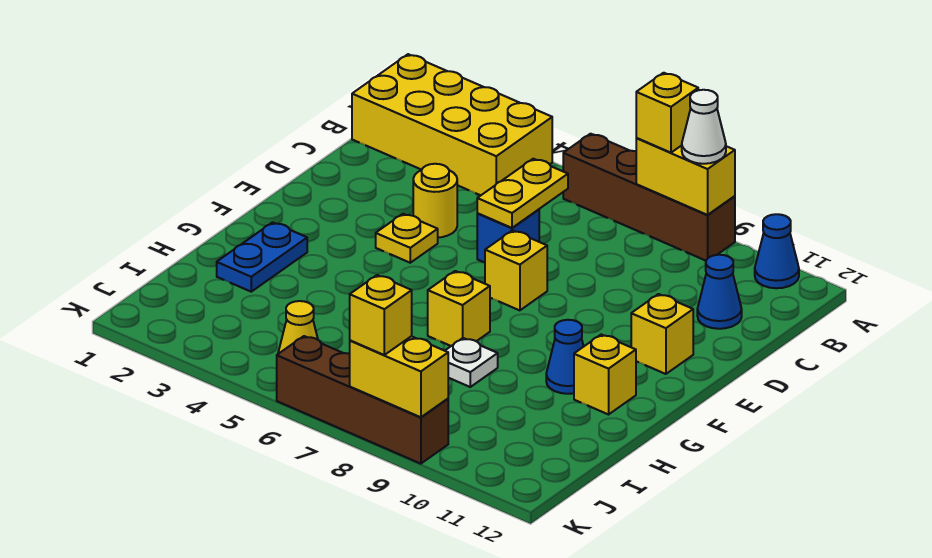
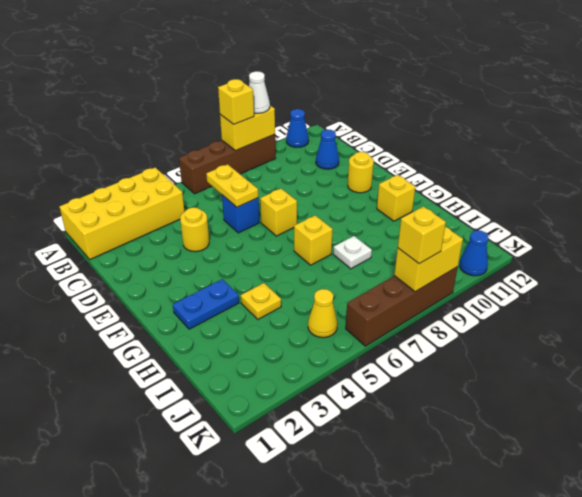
yellow plate E4 level 1 -> yellow plate H4 level 1
yellow brick E11 level 1 -> yellow round brick E11 level 1
blue plate G2:H2 level 1 -> blue plate G2:G3 level 1
blue cone G10 level 1 -> blue cone K11 level 1

